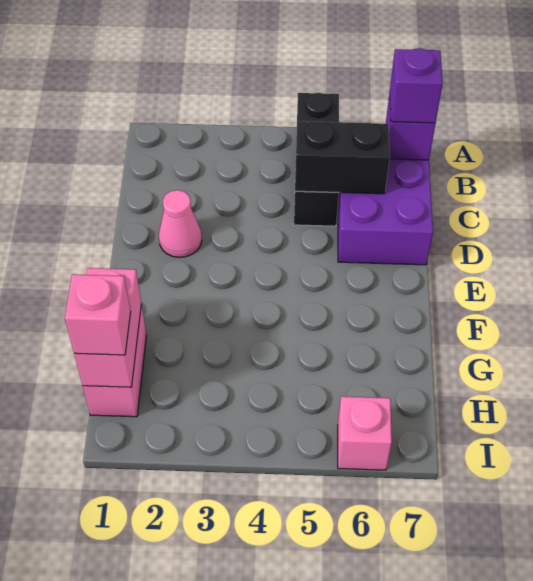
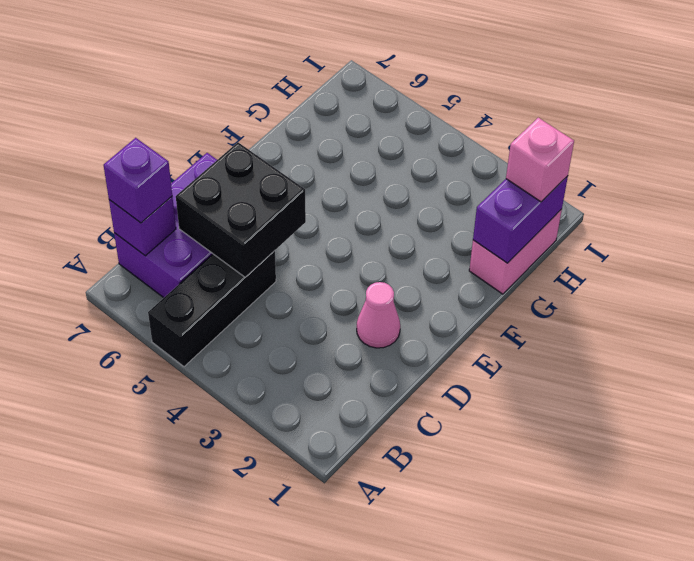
black brick C5:C6 level 2 -> black brick C5:D6 level 2
pink brick G1:H1 level 2 -> purple brick G1:H1 level 2
pink brick I6 level 1 -> none

